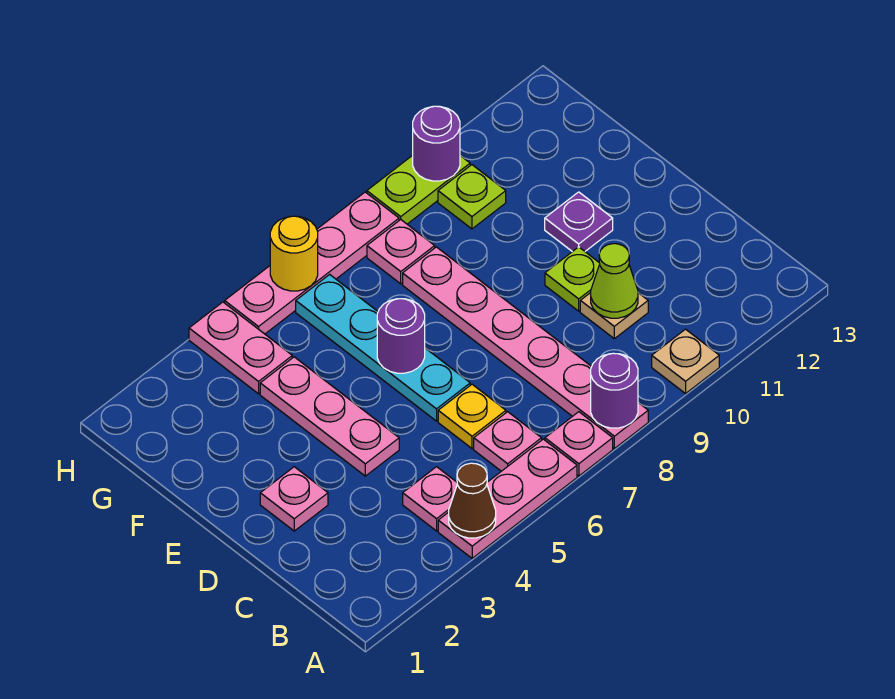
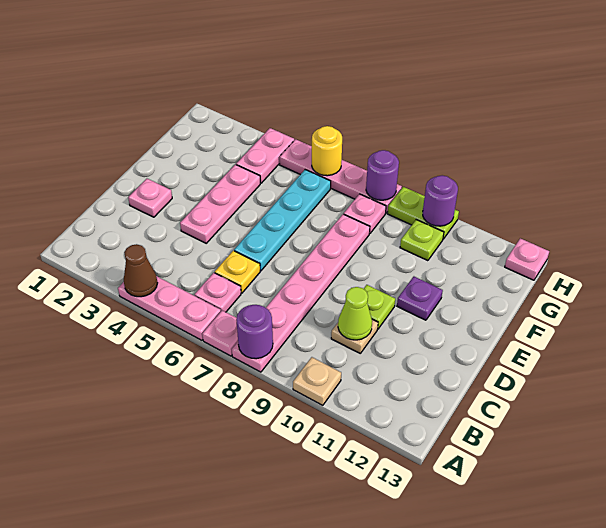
pink plate B4 level 1 -> pink plate H13 level 1
purple round brick E6 level 2 -> purple round brick H8 level 2

